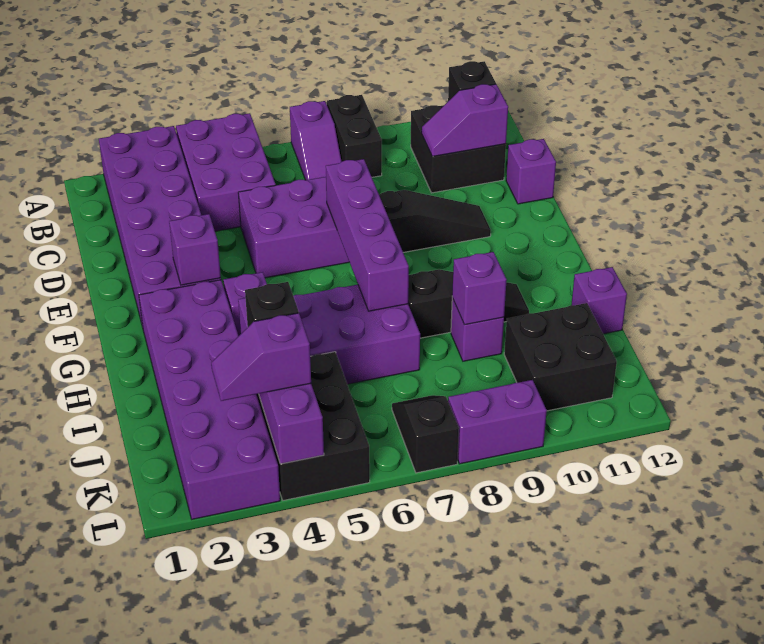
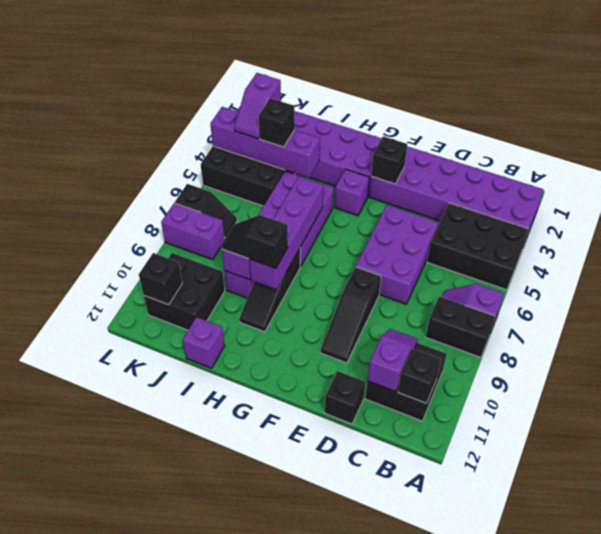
purple brick A4:C5 level 1 -> black brick A4:C5 level 1
purple brick D12 level 1 -> black brick D12 level 1
purple brick E7:H7 level 2 -> purple brick H6:H9 level 2
purple brick F3 level 2 -> black brick F3 level 2
none -> black slope H9:I9 level 3 top H
purple slope K3:K4 level 3 top 4 -> purple slope K3:K4 level 3 top 3
none -> black brick K11 level 2
purple brick L8:L9 level 1 -> purple brick K8:L8 level 1

